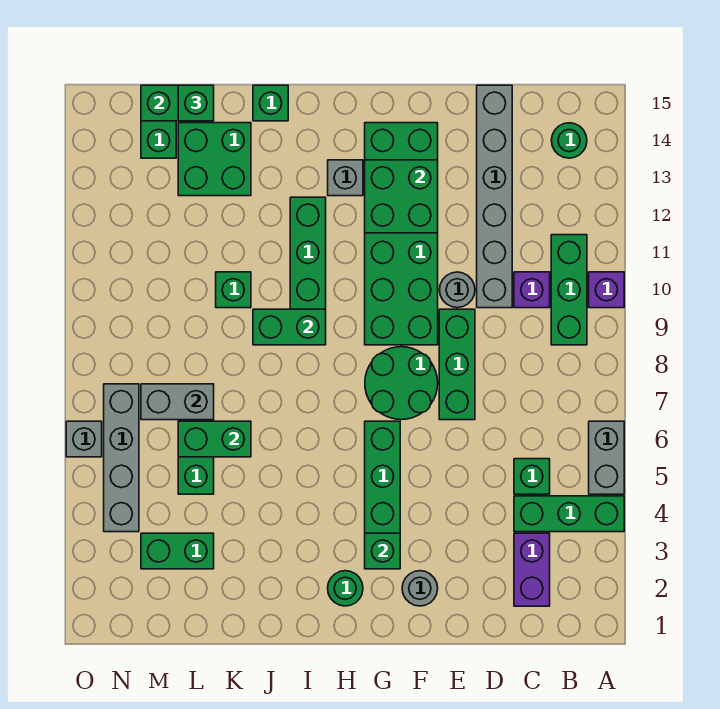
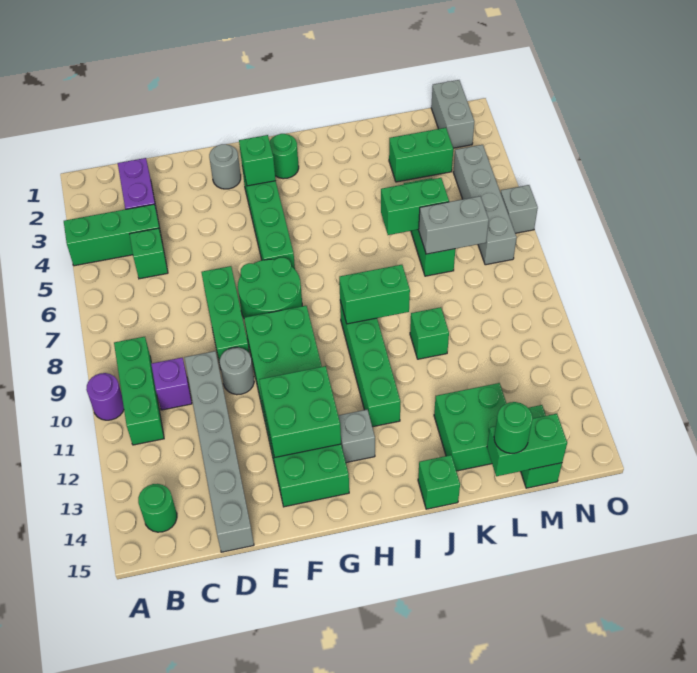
grey brick A5:A6 level 1 -> grey brick N1:N2 level 1
purple brick A10 level 1 -> purple round brick A10 level 1
green brick L15 level 3 -> green round brick L15 level 3

